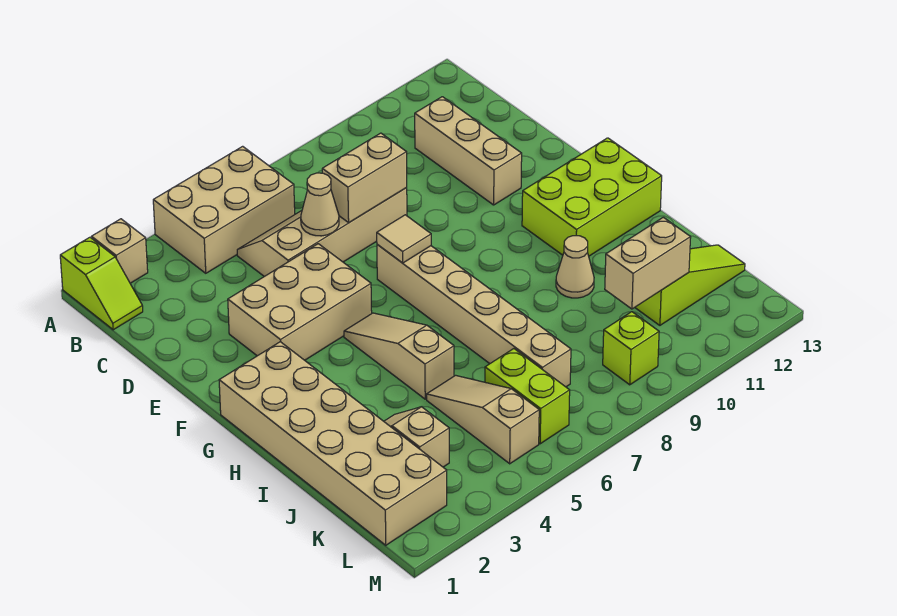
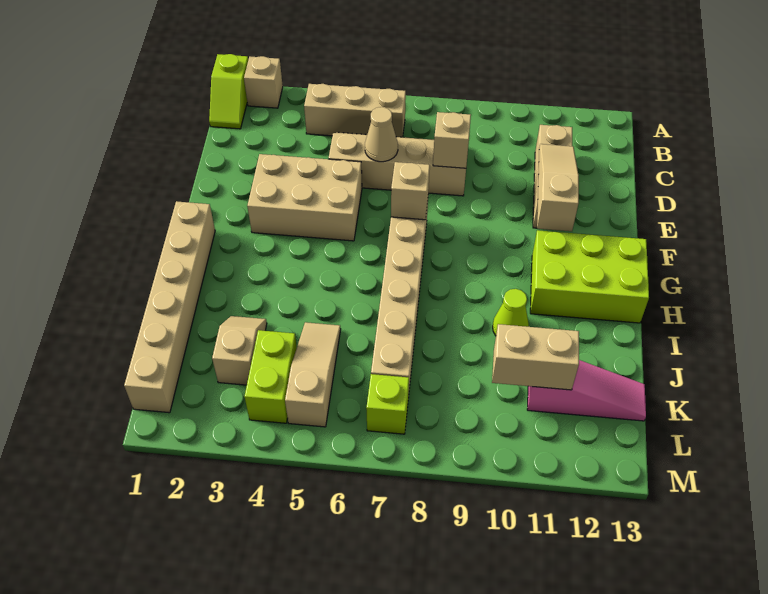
tan brick A4:B6 level 1 -> tan brick B4:B6 level 1
tan brick D7:D8 level 2 -> tan brick D8 level 2
tan tile F7 level 2 -> tan brick F7 level 2
tan brick G1:L2 level 1 -> tan brick G1:L1 level 1
tan slope G5:I5 level 1 top I -> tan slope D11:F11 level 2 top F
tan cone I10 level 1 -> lime cone I10 level 1
lime brick K6:L6 level 1 -> lime brick K4:L4 level 1
lime slope K11:K13 level 1 top 11 -> pink slope K11:K13 level 1 top 11
lime brick L9 level 1 -> lime brick L7 level 1

